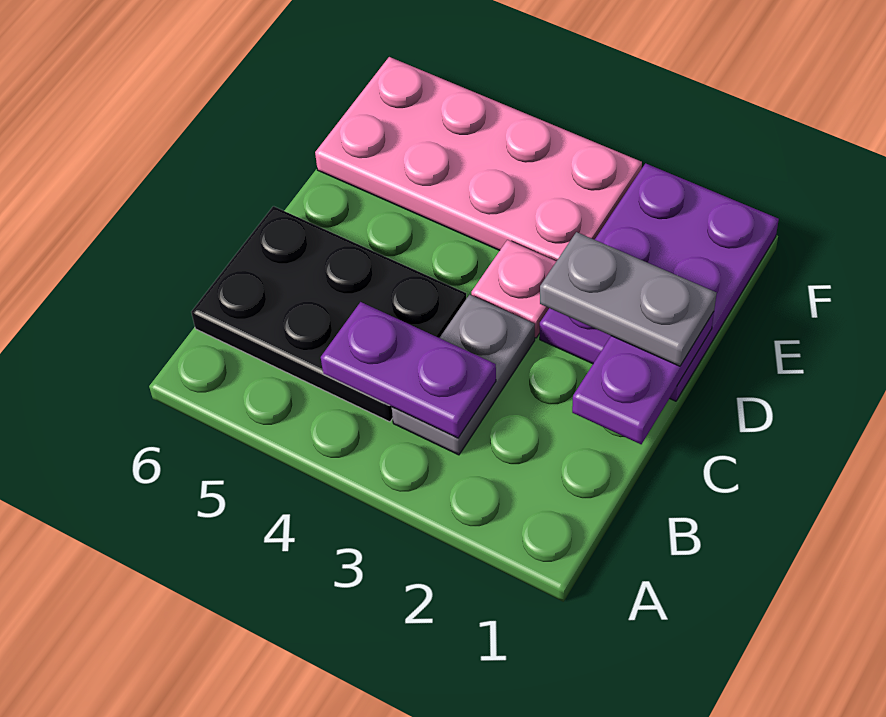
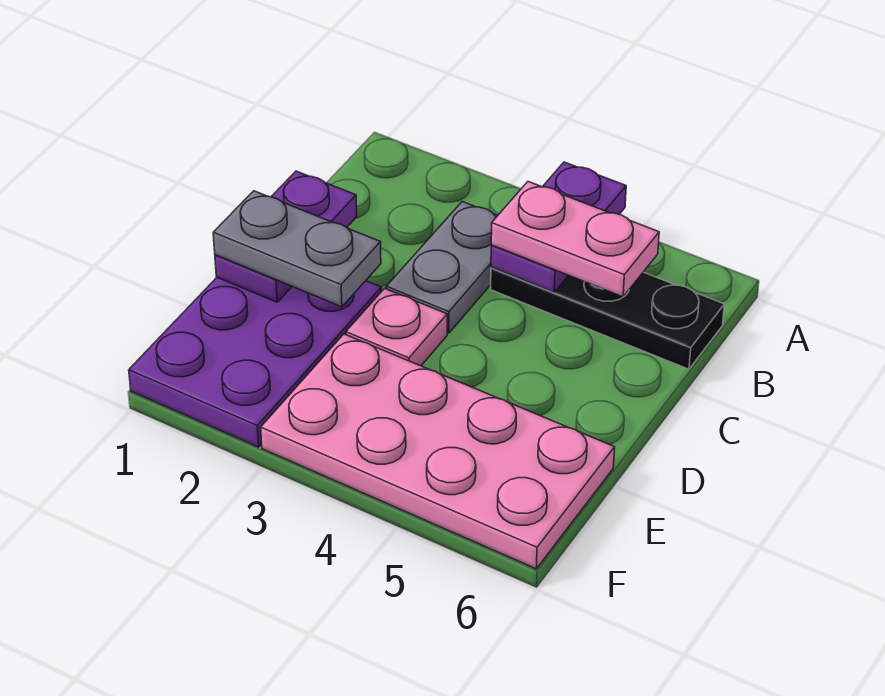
purple plate B3:B4 level 2 -> purple plate A4:B4 level 2
black plate B4:C6 level 1 -> black plate B4:B6 level 1
none -> pink plate B4:B5 level 3

